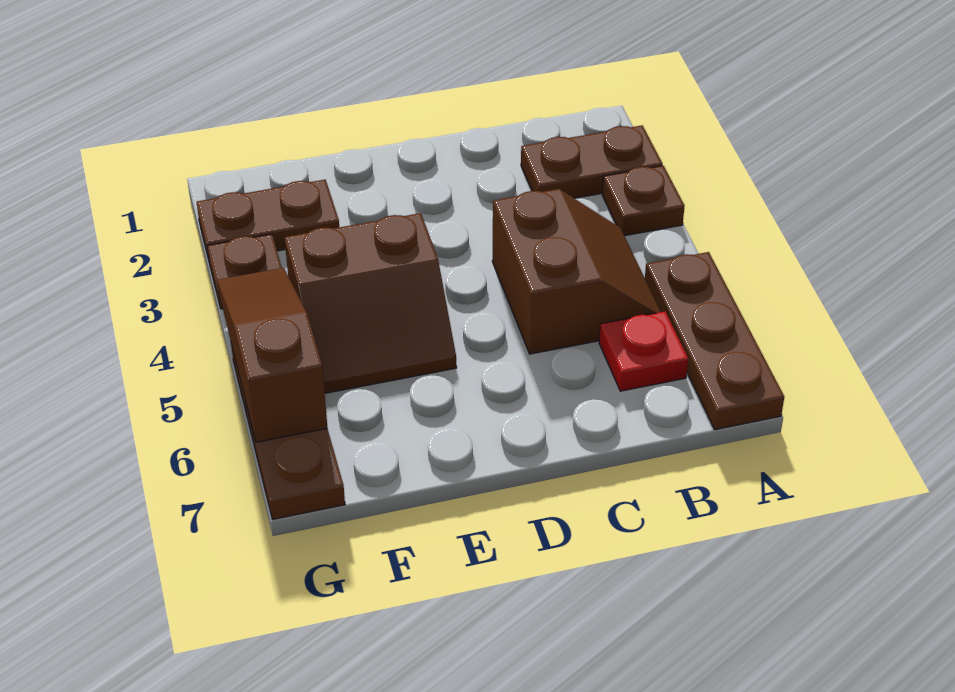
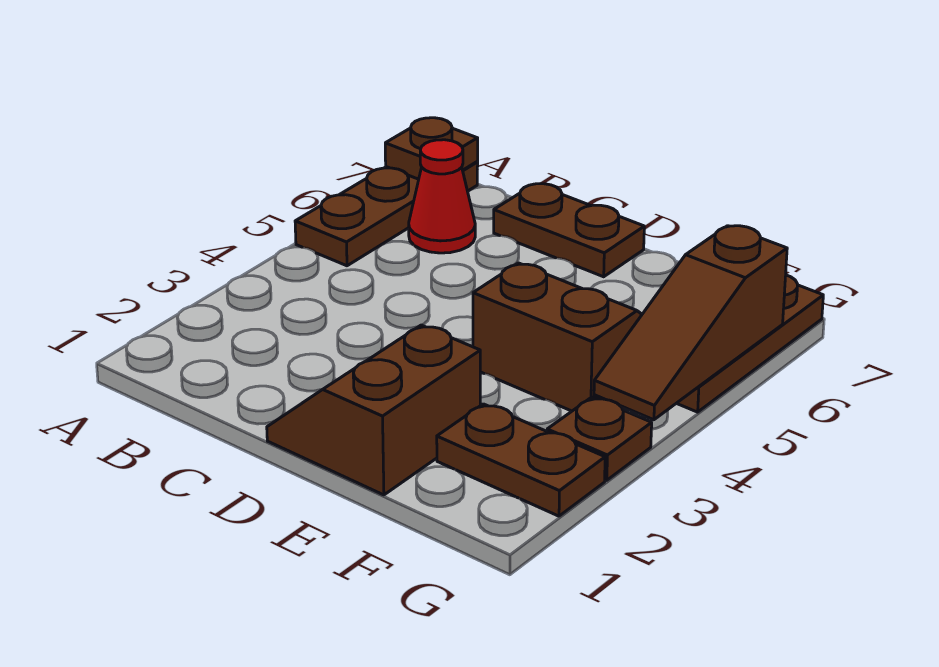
brown plate A2:B2 level 1 -> brown plate C7:D7 level 1
brown plate A3 level 1 -> brown plate A7 level 2
brown slope B4:C5 level 1 top C -> brown slope D1:E2 level 1 top E
red plate B6 level 1 -> red cone B6 level 1

